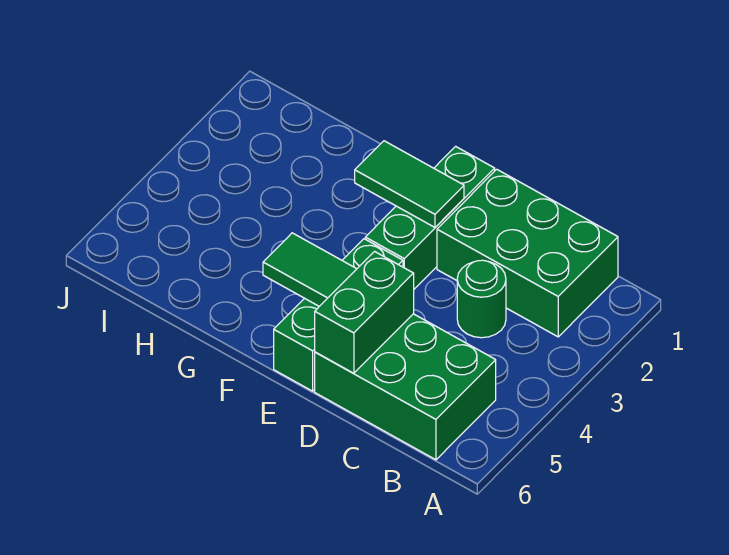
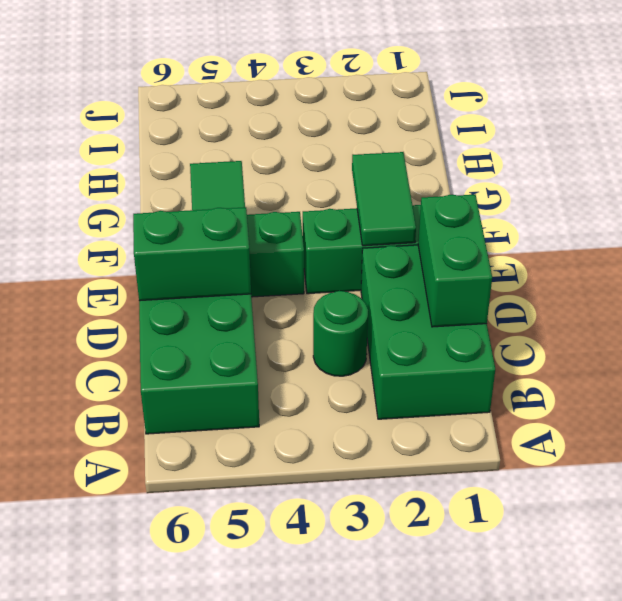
none -> green brick C1:D1 level 2

